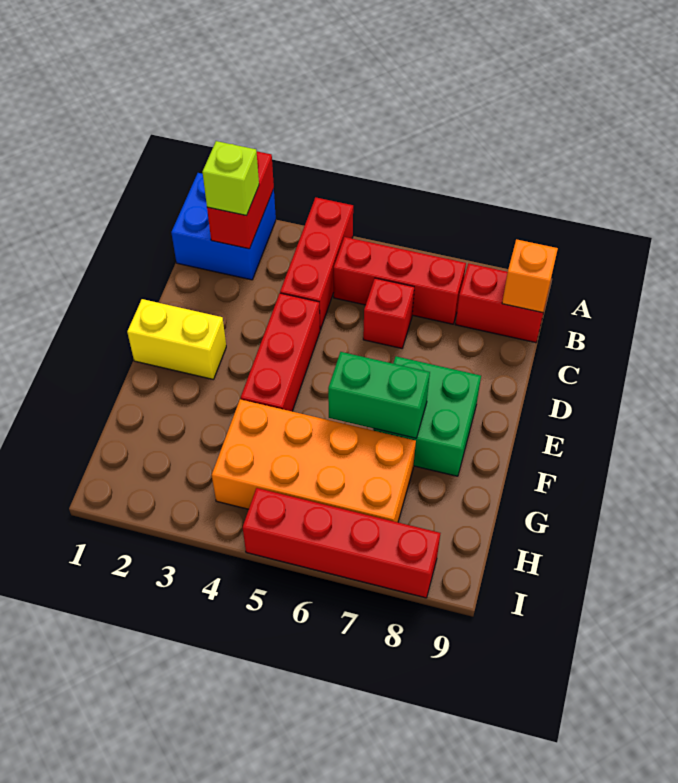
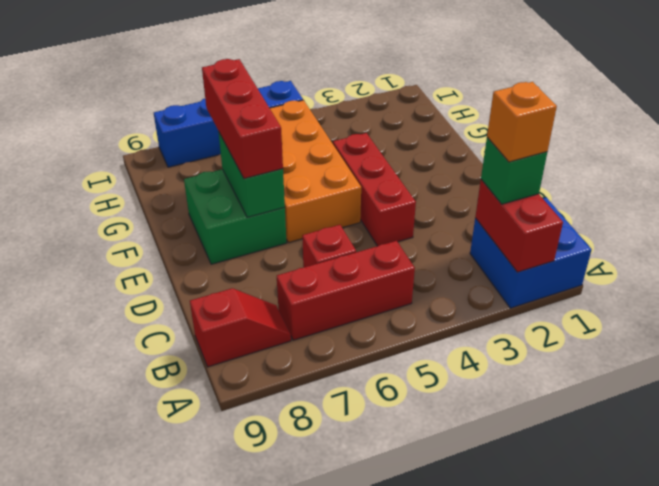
red brick A4:C4 level 1 -> red brick E7:G7 level 3
lime brick B2 level 3 -> green brick B2 level 3
red brick B8:B9 level 1 -> red slope B8:B9 level 1 top 9
orange brick B9 level 2 -> orange brick B2 level 4
yellow brick E1:E2 level 1 -> none
green brick F6:F7 level 2 -> green brick E7:F7 level 2
orange brick G4:H7 level 1 -> orange brick E5:H6 level 1
red brick I5:I8 level 1 -> blue brick I5:I8 level 1

